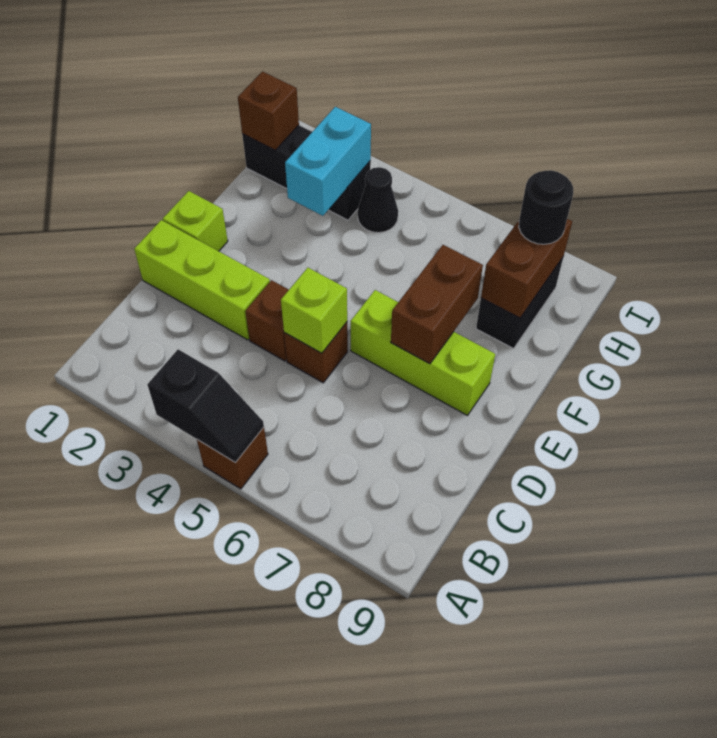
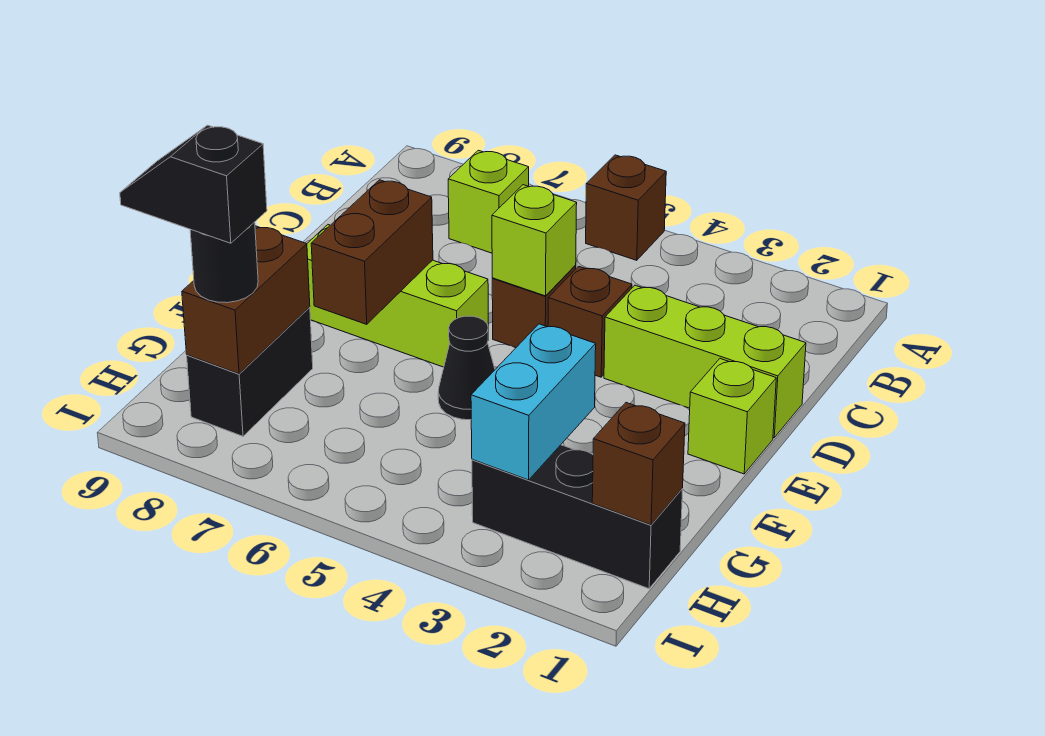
black slope A4:A5 level 2 top 4 -> black slope H8:H9 level 4 top 8
none -> lime brick B7 level 1
black cone H4 level 1 -> black cone F5 level 1

